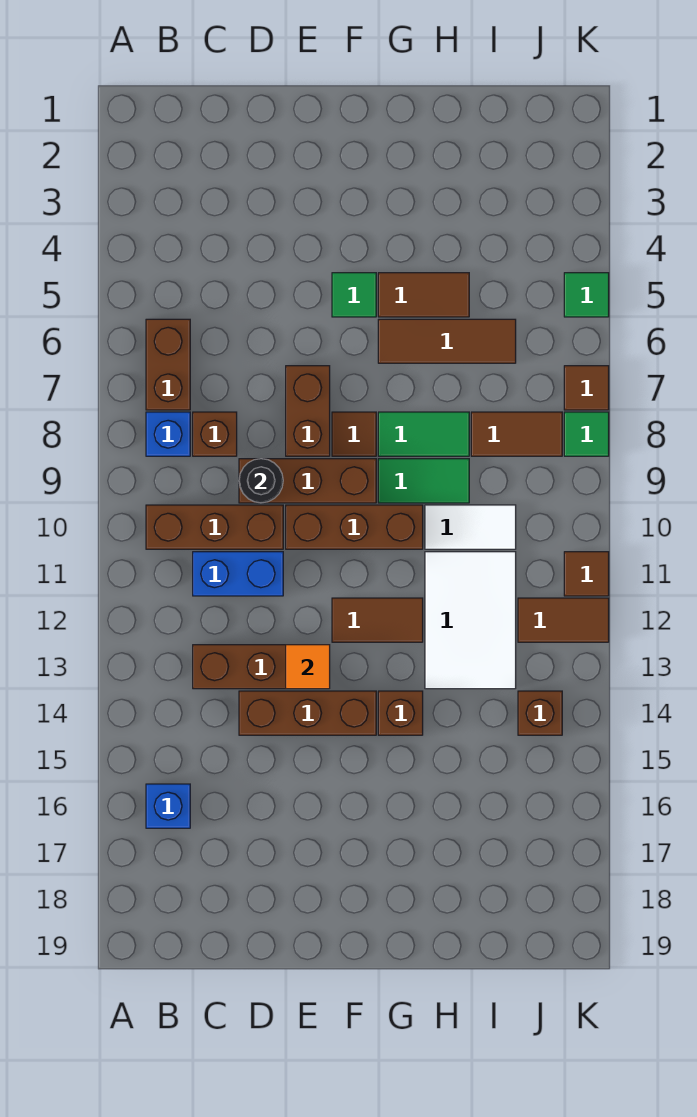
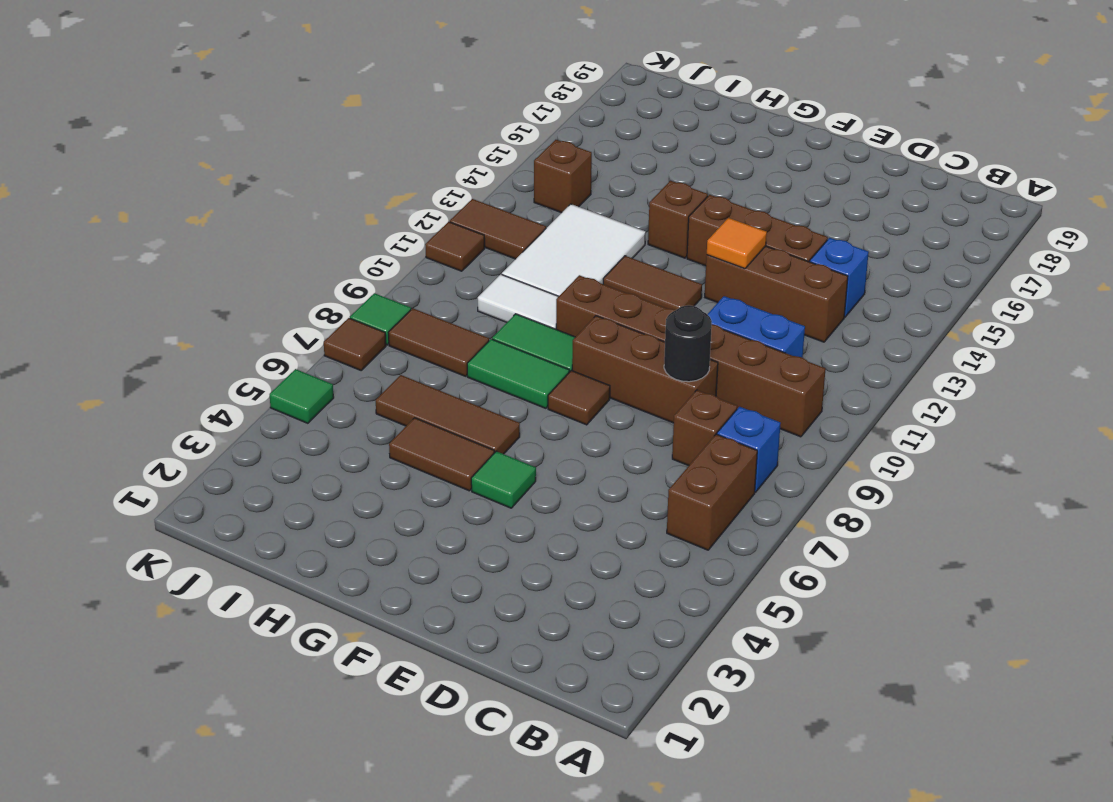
blue brick B16 level 1 -> blue brick C14 level 1
brown brick E7:E8 level 1 -> none

